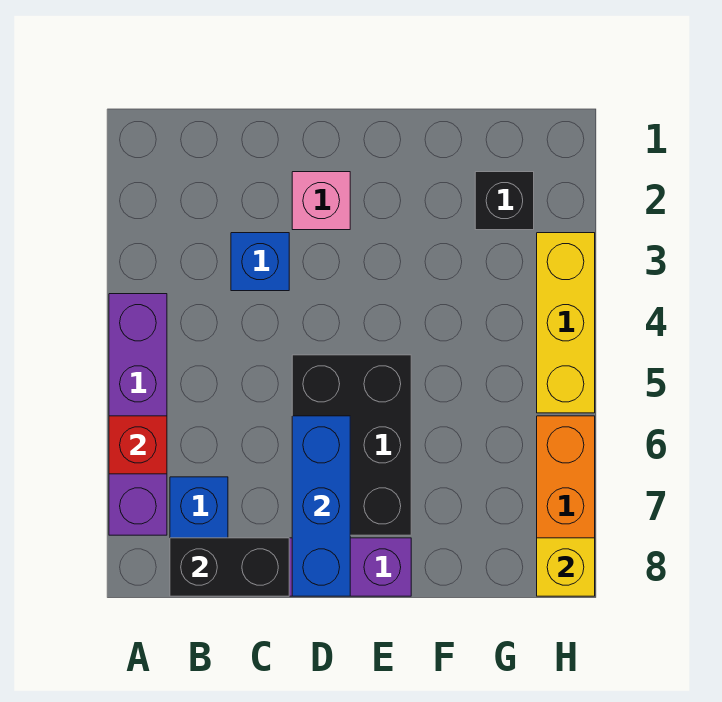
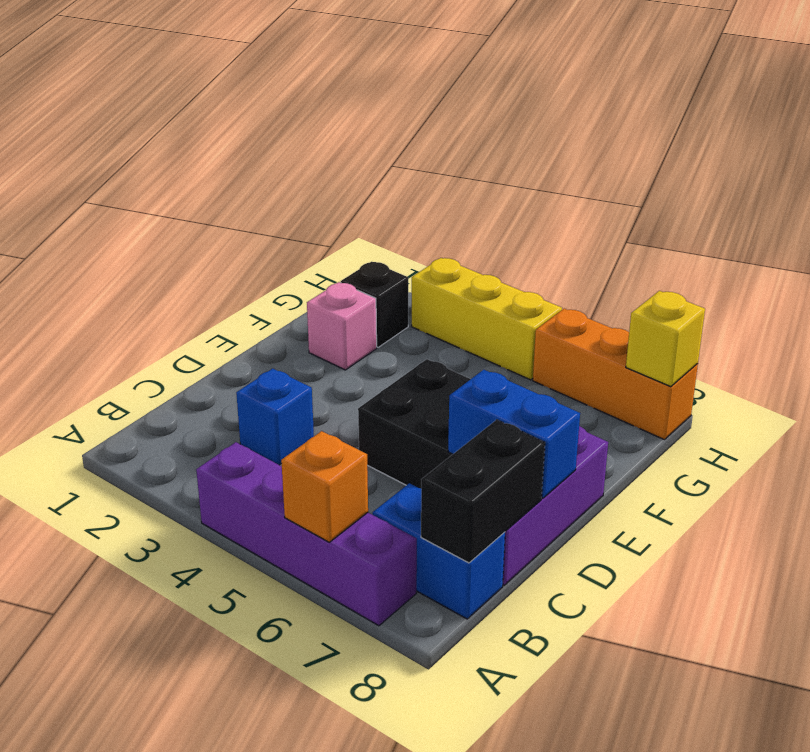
red brick A6 level 2 -> orange brick A6 level 2
pink brick D2 level 1 -> pink brick F2 level 1
blue brick D6:D8 level 2 -> blue brick D7:D8 level 2

